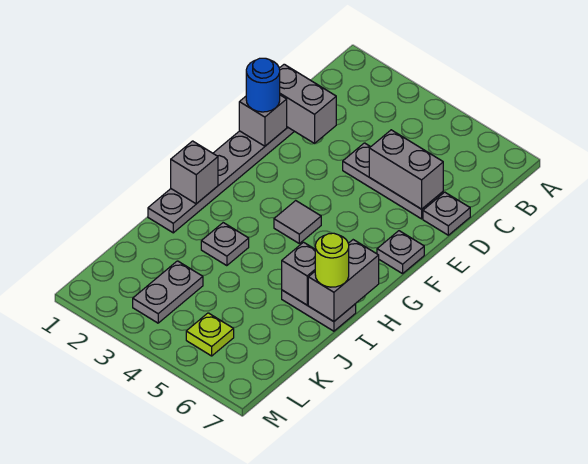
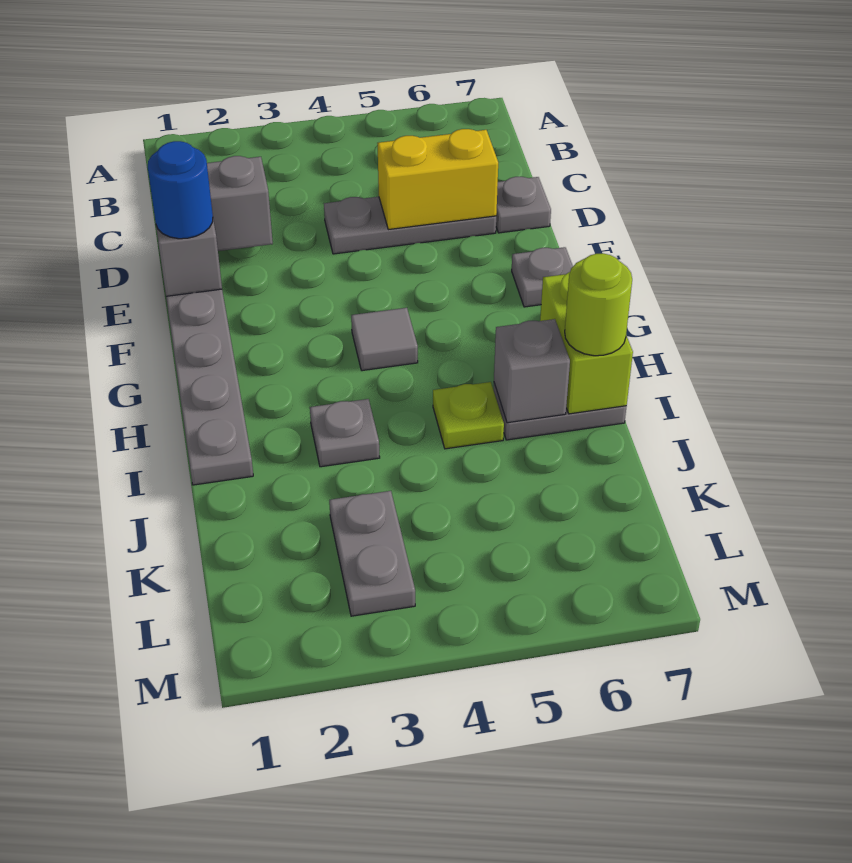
grey brick D5:D6 level 2 -> yellow brick D5:D6 level 2
grey brick H1 level 2 -> none
grey brick H7:I7 level 2 -> lime brick H7:I7 level 2
lime plate L5 level 1 -> lime plate I5 level 1

